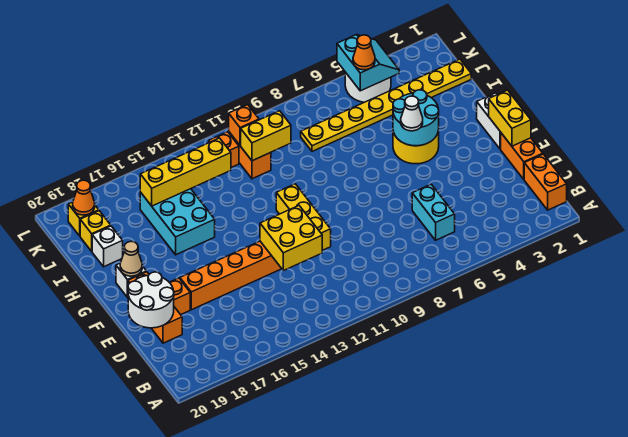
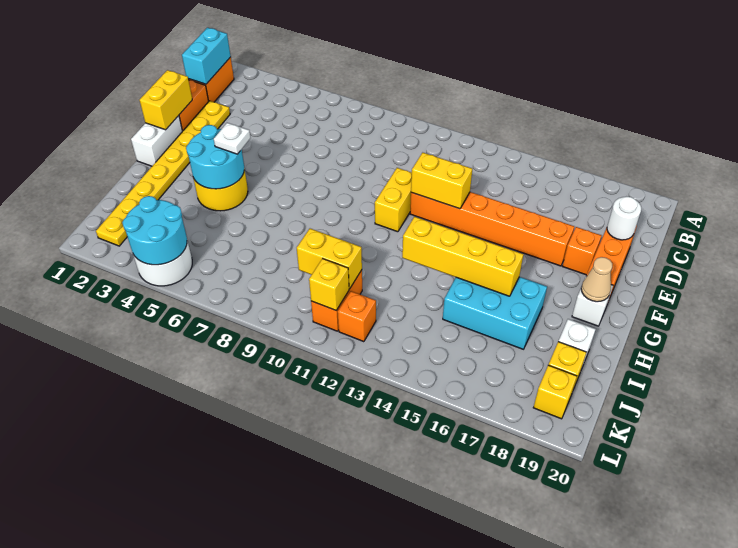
cyan brick C6:D6 level 1 -> cyan brick B1:C1 level 2
yellow brick D12:E13 level 2 -> yellow brick E12:E13 level 2
white round brick D19:E20 level 2 -> white round brick D19 level 2
yellow brick E11:G11 level 1 -> yellow brick E11:F11 level 1
white cone G5 level 3 -> white plate G5 level 3
cyan brick H15:J16 level 1 -> cyan brick H15:I17 level 1
yellow plate J1:J8 level 1 -> yellow plate D2:K2 level 1
yellow brick J13:J16 level 2 -> yellow brick H13:H16 level 2
cyan slope K4:L5 level 2 top 5 -> cyan round brick K4:L5 level 2
orange cone K5 level 3 -> none
orange brick K11 level 2 -> yellow brick K11 level 2
orange cone K19 level 2 -> none

